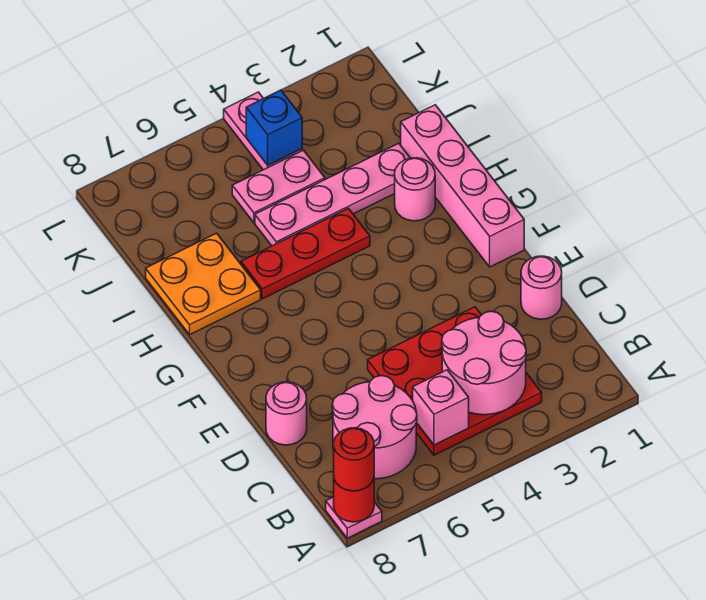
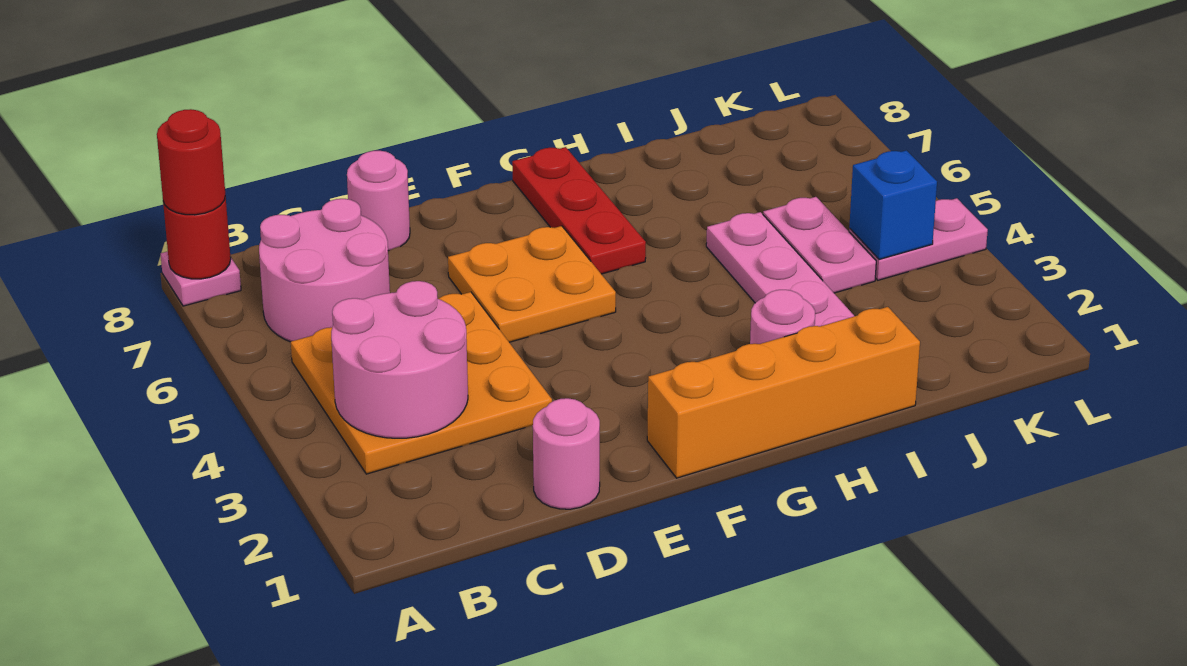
red plate B3:D5 level 1 -> orange plate B3:D5 level 1
pink brick B5 level 2 -> none
pink brick F1:I1 level 1 -> orange brick F1:I1 level 1
red plate H4:H6 level 1 -> red plate G6:G8 level 1
orange plate H7:I8 level 1 -> orange plate E5:F6 level 1

